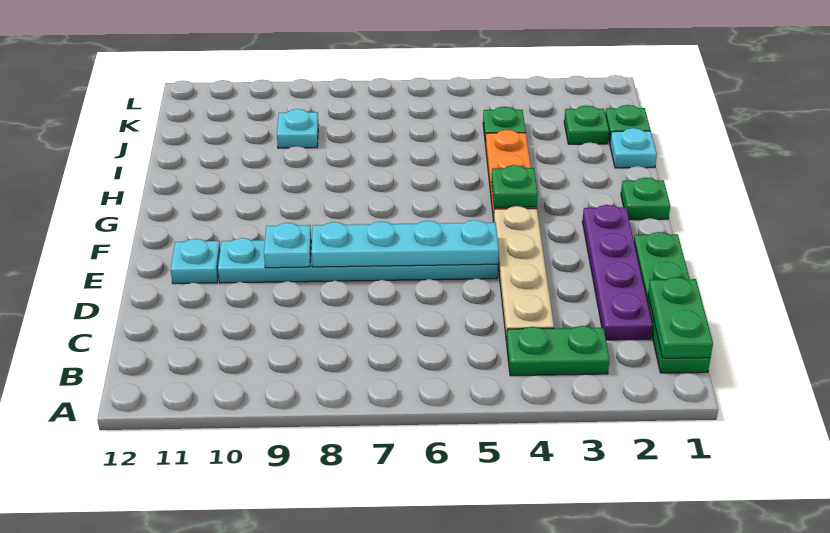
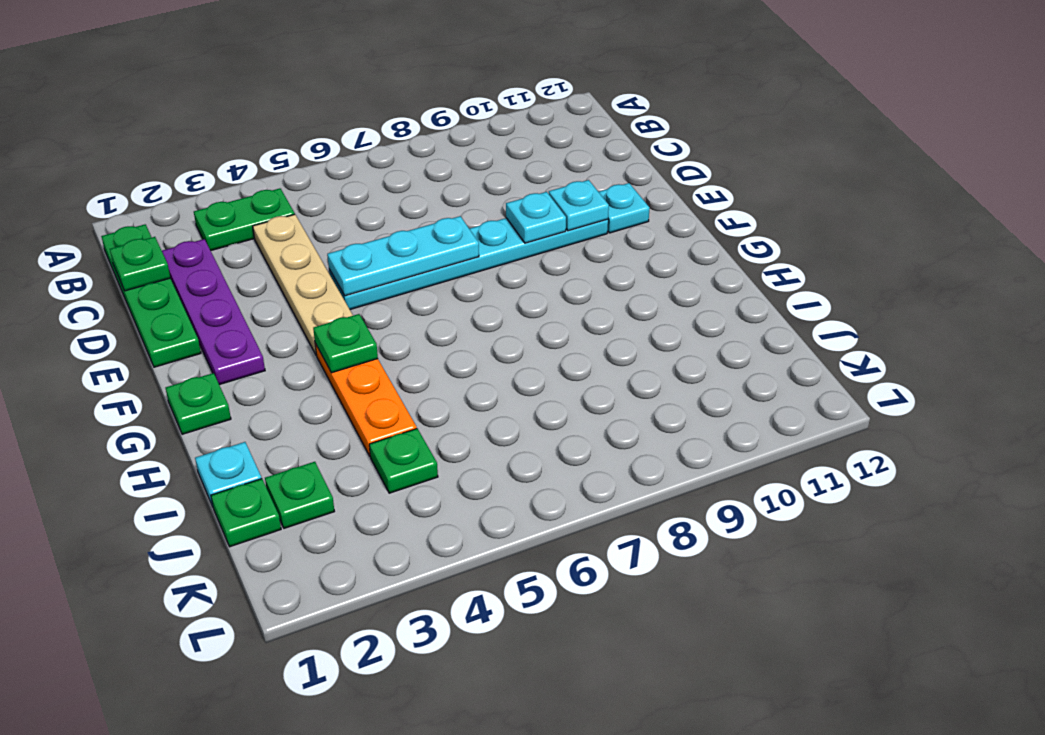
green plate B1:C1 level 2 -> green plate C1 level 2
cyan plate E5:E8 level 2 -> cyan plate E5:E7 level 2
cyan plate J9 level 1 -> cyan plate E10 level 2

